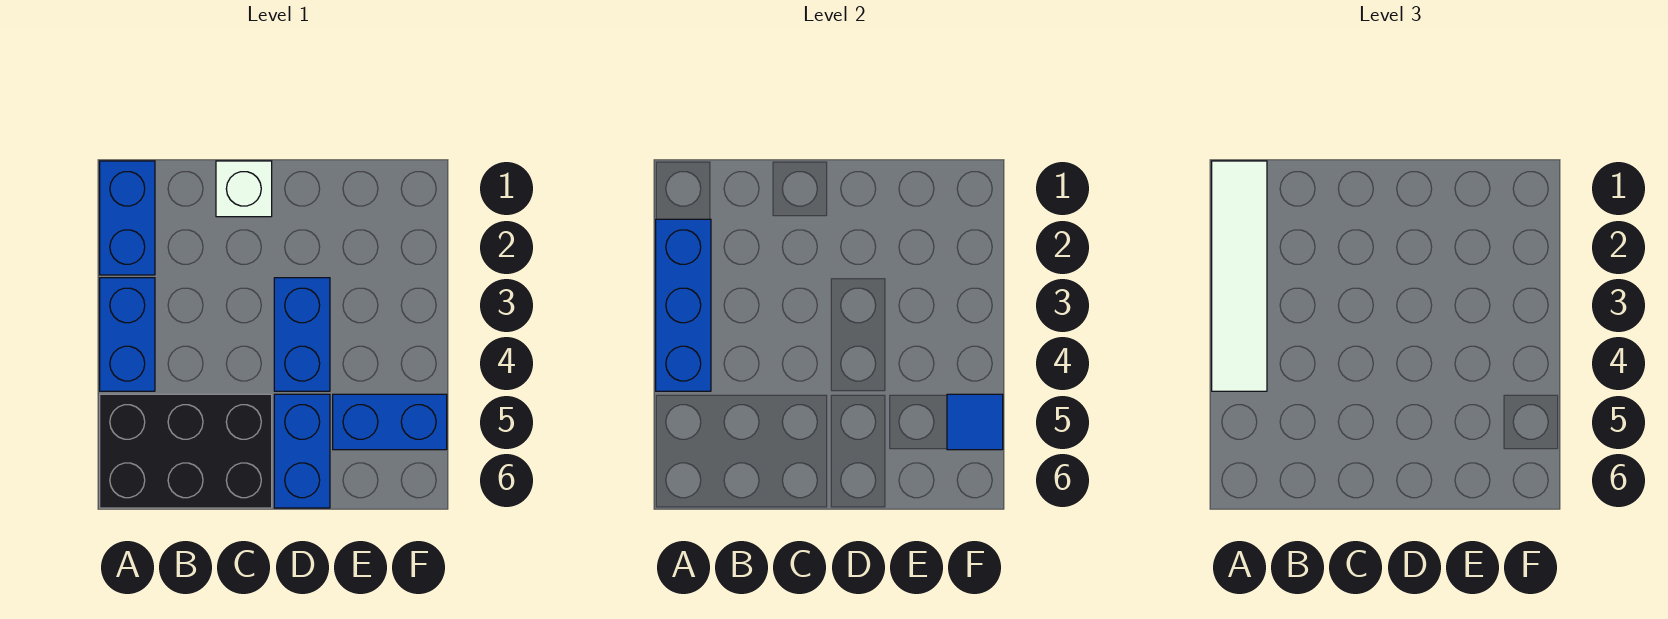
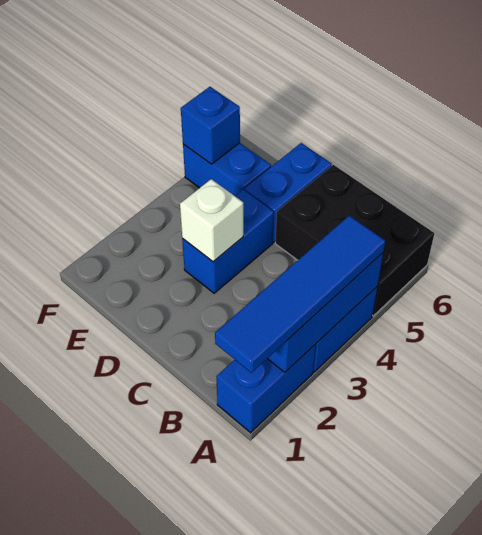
white tile A1:A4 level 3 -> blue tile A1:A4 level 3
white brick C1 level 1 -> white brick D3 level 2
blue tile F5 level 2 -> blue brick F5 level 2

